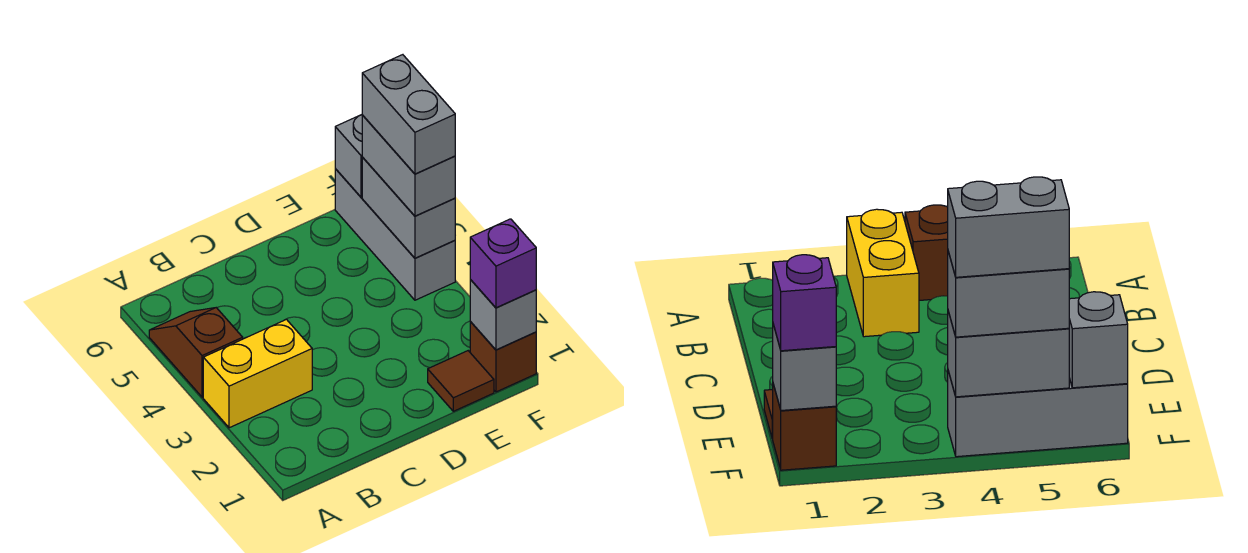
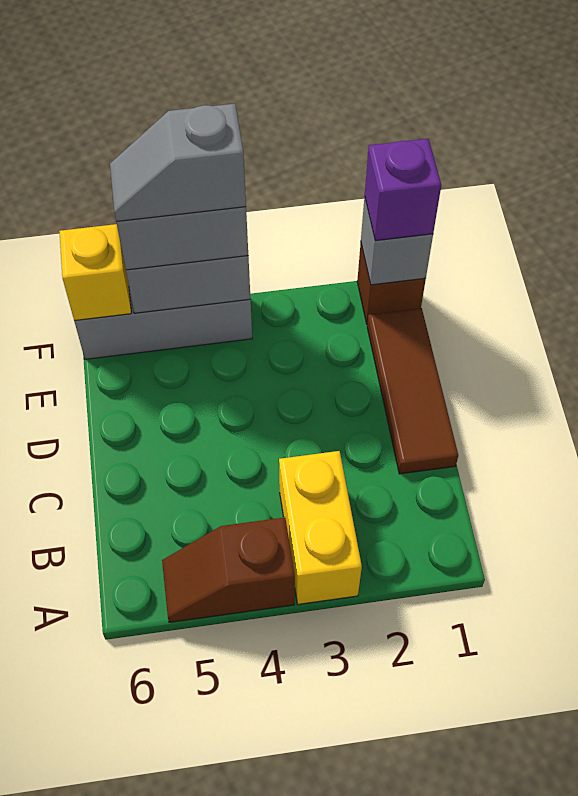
brown tile E1 level 1 -> brown tile C1:E1 level 1
grey brick F4:F5 level 4 -> grey slope F4:F5 level 4 top 4
grey brick F6 level 2 -> yellow brick F6 level 2

